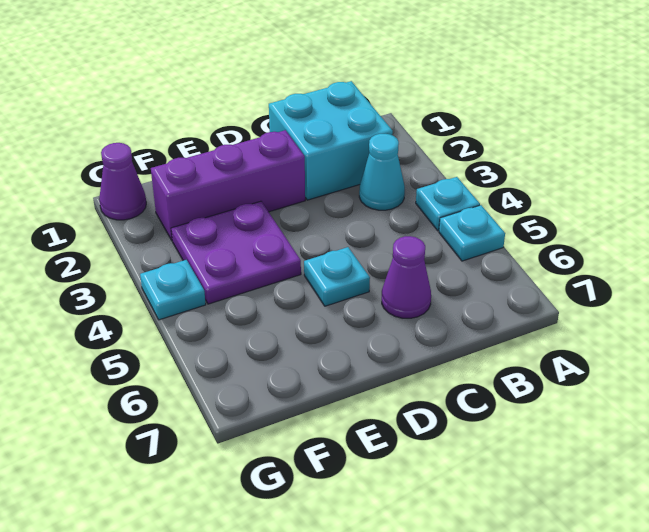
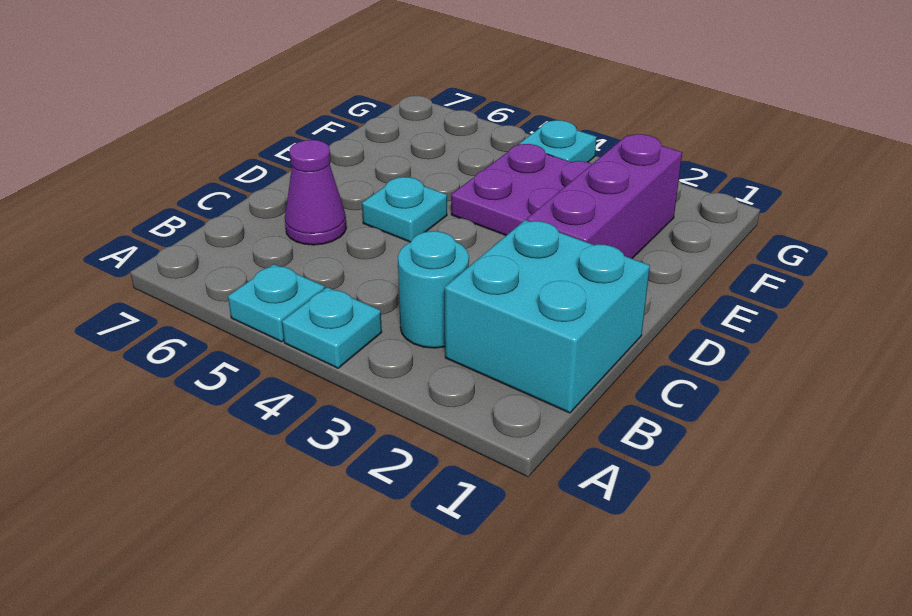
cyan cone B3 level 1 -> cyan round brick B3 level 1
purple cone G1 level 1 -> none

